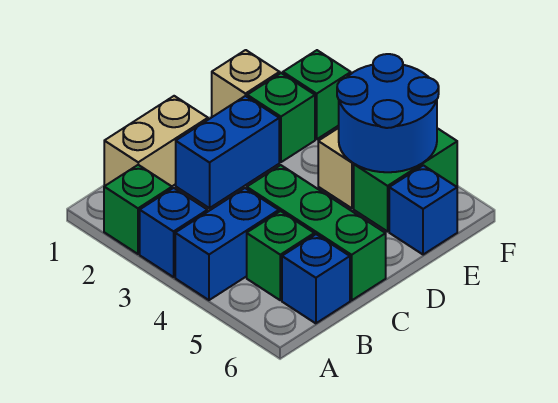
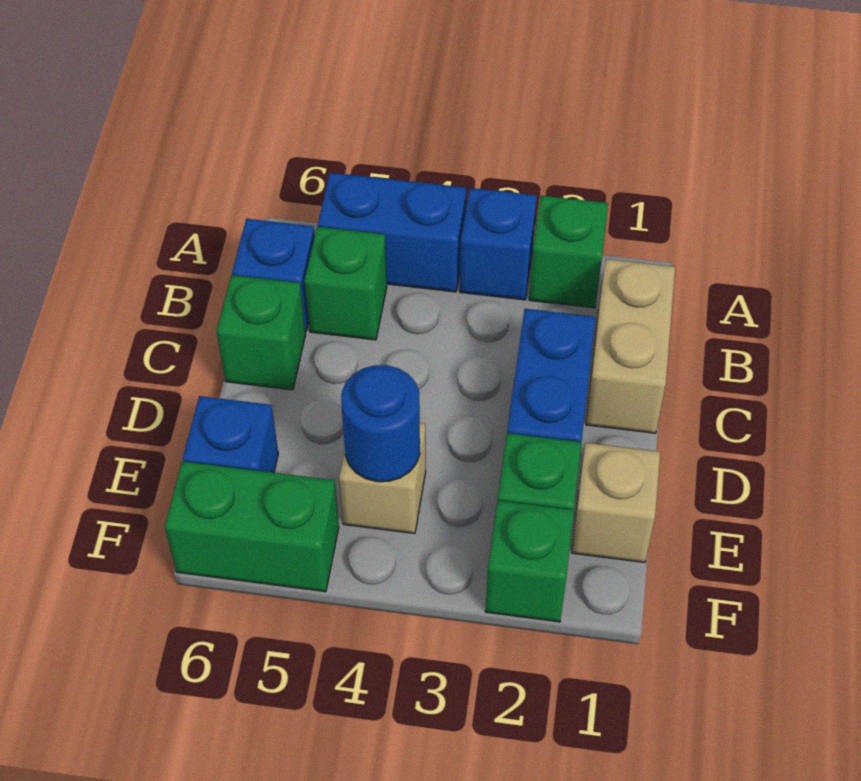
blue brick A4:B4 level 1 -> blue brick A4:A5 level 1
green brick C4:C6 level 1 -> green brick C6 level 1
blue round brick E4:F5 level 2 -> blue round brick E4 level 2
green brick E5:F5 level 1 -> green brick F5:F6 level 1

